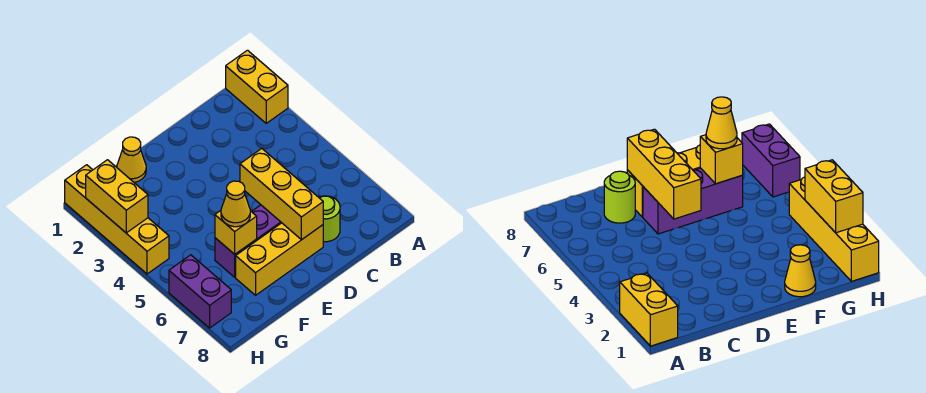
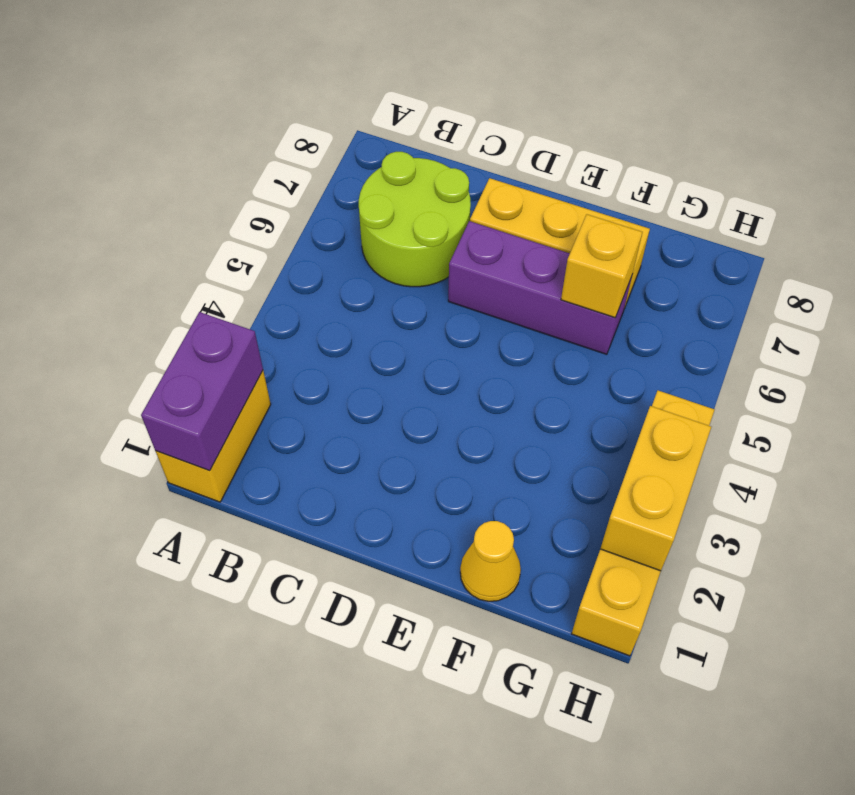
lime round brick C7 level 1 -> lime round brick B6:C7 level 1
yellow brick D5:D7 level 2 -> none
yellow cone F6 level 3 -> none
purple brick H6:H7 level 1 -> purple brick A1:A2 level 2

